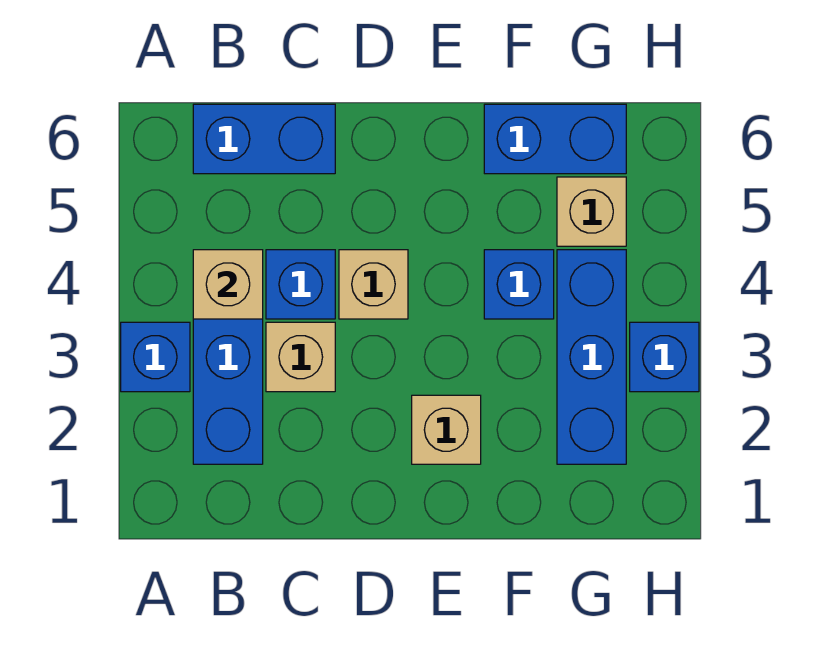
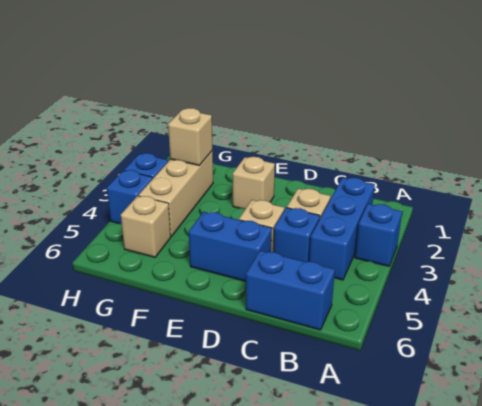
tan brick B4 level 2 -> tan brick G2 level 2
blue brick F4 level 1 -> blue brick H4 level 1
blue brick F6:G6 level 1 -> blue brick D5:E5 level 1
blue brick G2:G4 level 1 -> tan brick G2:G4 level 1

